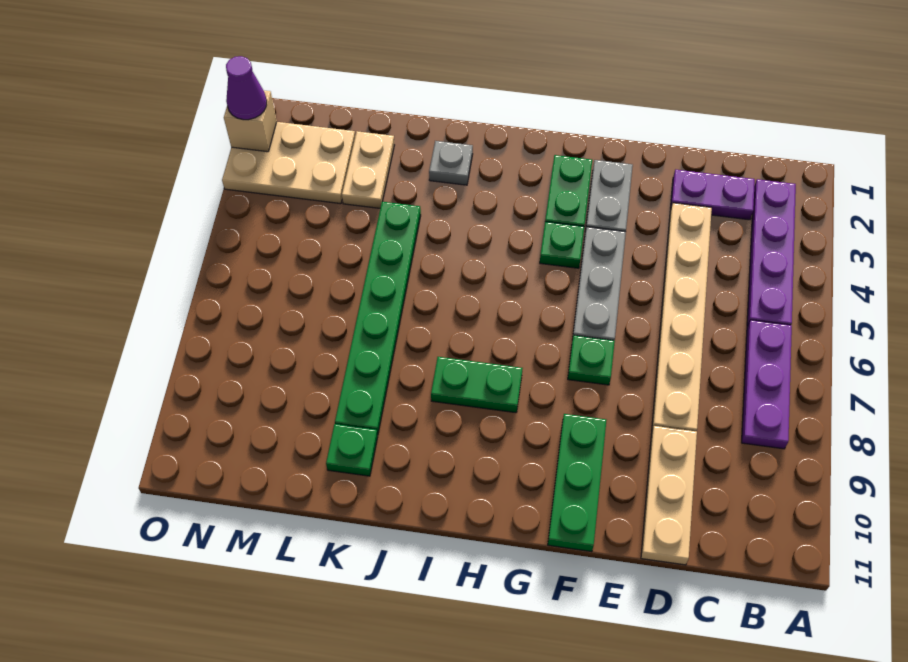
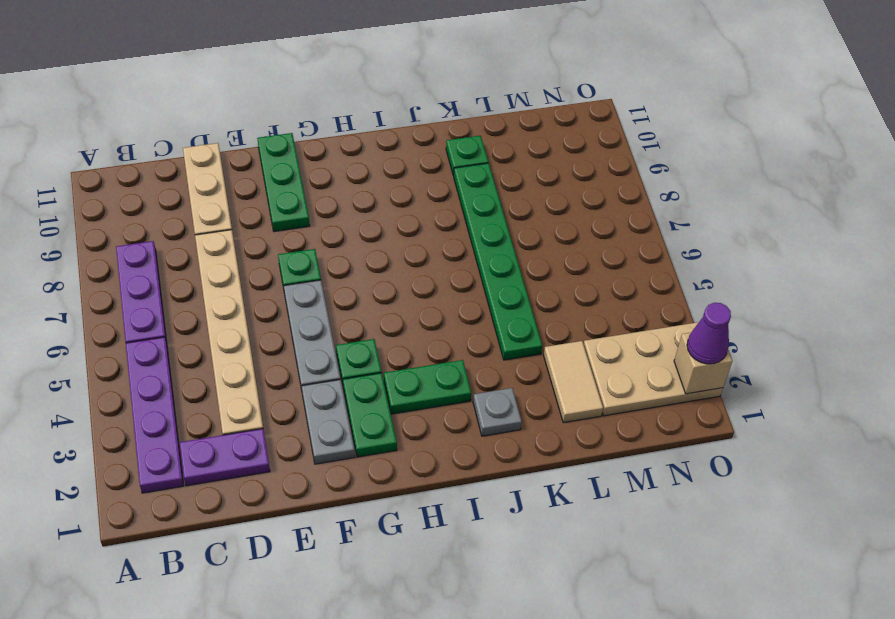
green plate H8:I8 level 1 -> green plate H3:I3 level 1
tan plate L2:L3 level 1 -> tan tile L2:L3 level 1

